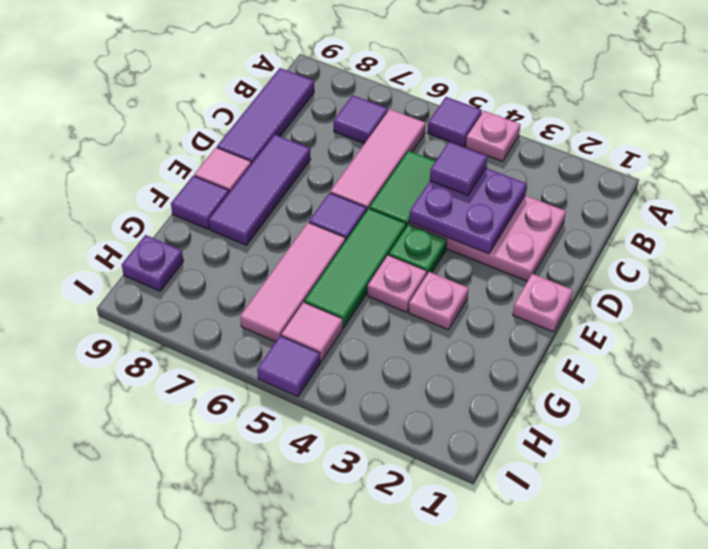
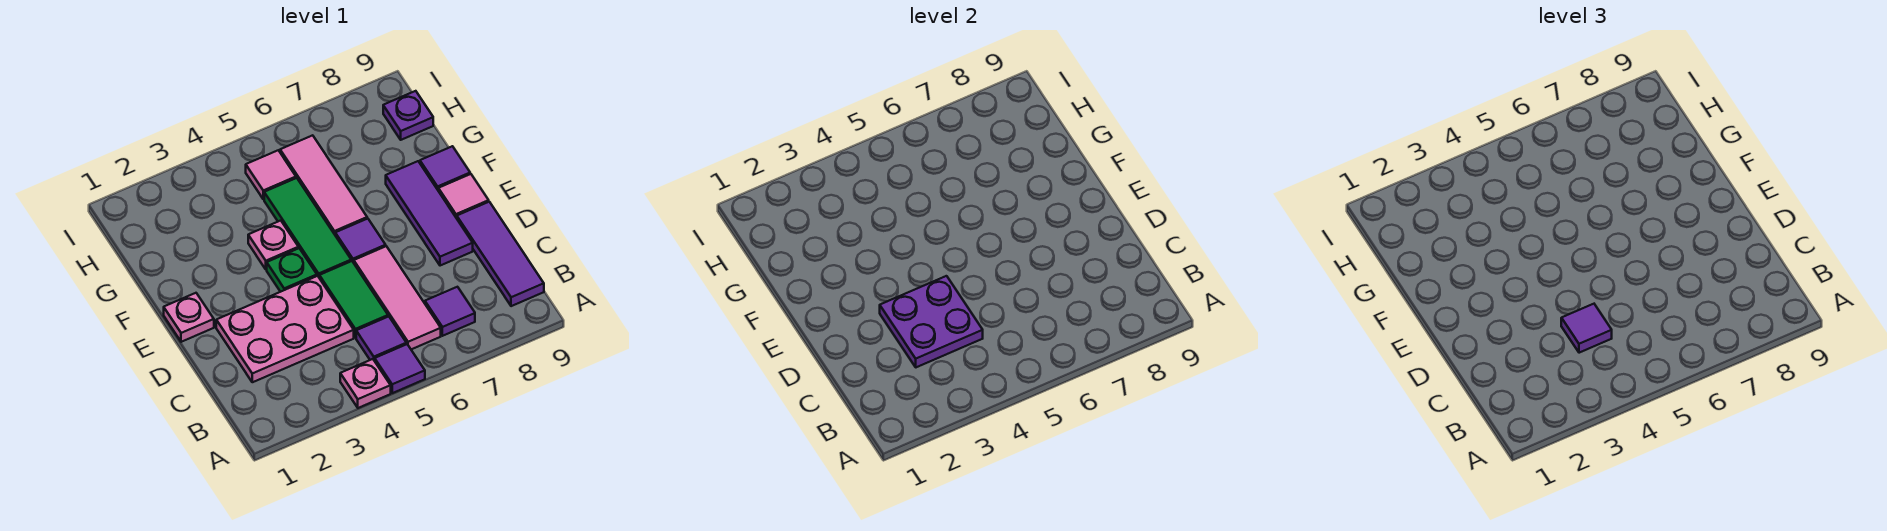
pink plate F3 level 1 -> none
purple tile I5 level 1 -> purple tile B5 level 1

